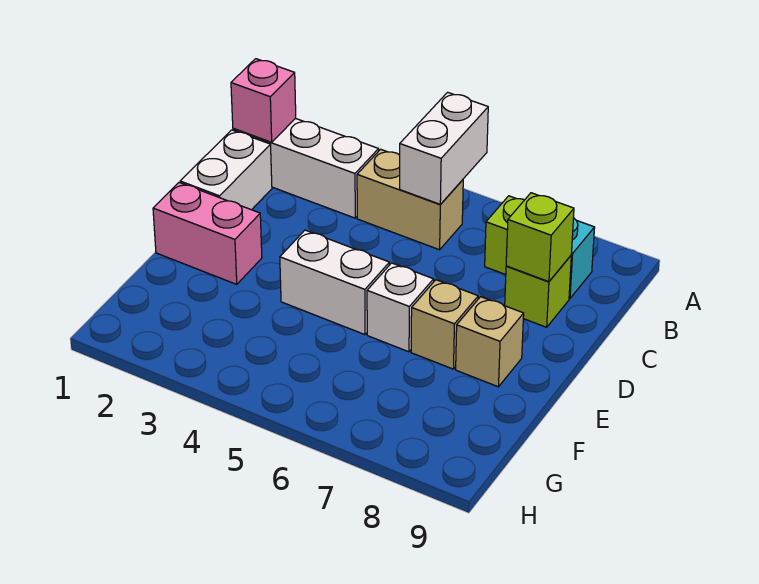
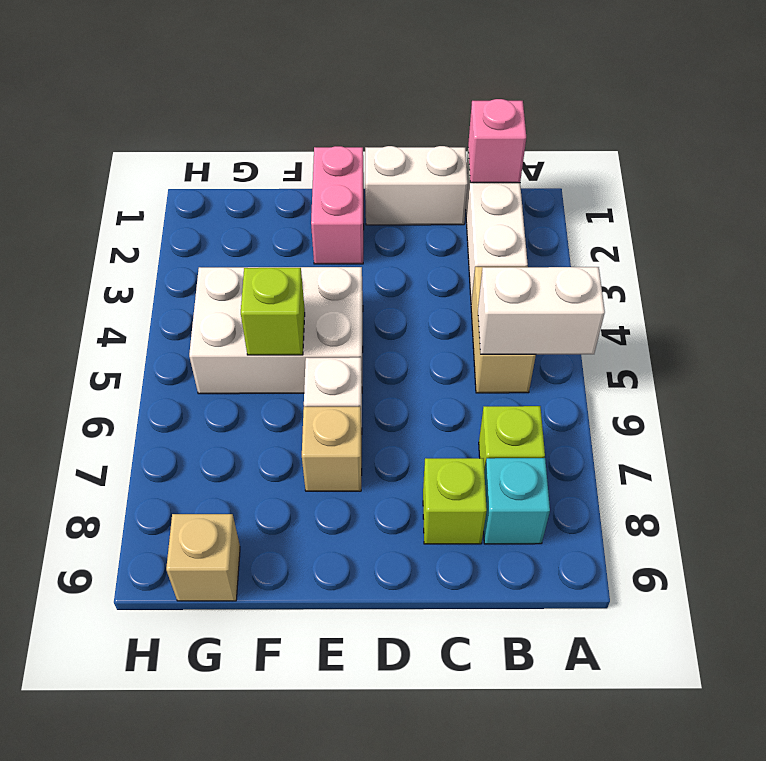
lime brick C8 level 2 -> lime brick F5 level 2
white brick E4:E5 level 1 -> white brick E4:G5 level 1
tan brick E8 level 1 -> tan brick G9 level 1

